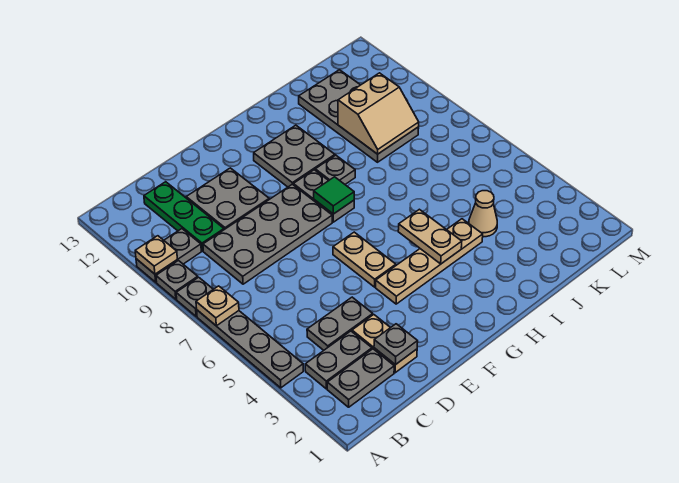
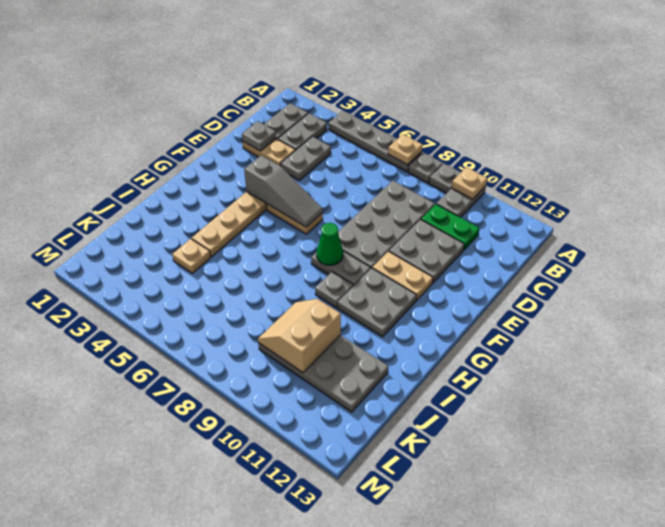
green plate C10:C12 level 1 -> green plate C10:C11 level 1
none -> grey slope F4:F6 level 2 top 4
green tile G8 level 2 -> green cone G8 level 2
tan plate H4:H5 level 2 -> tan plate F10:F11 level 1
tan cone J4 level 1 -> tan plate J4 level 1

